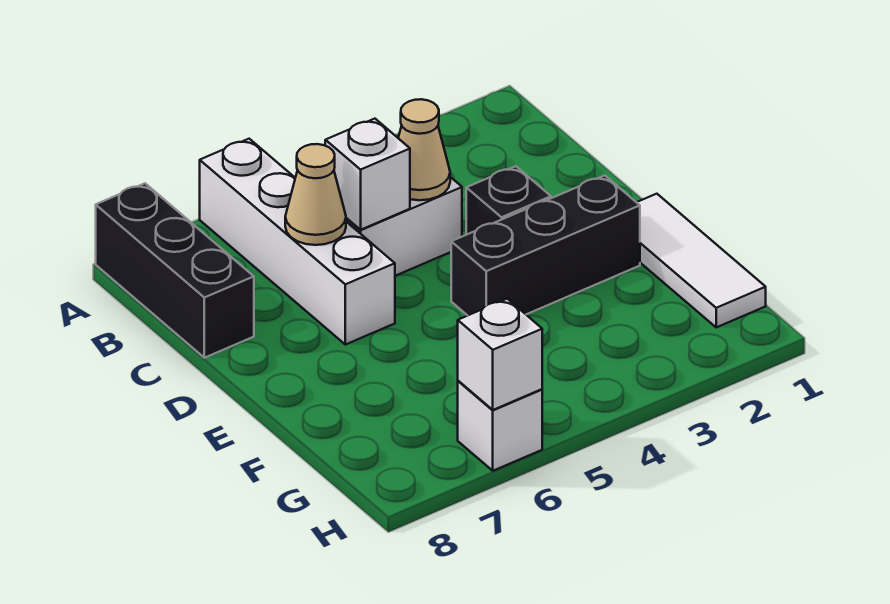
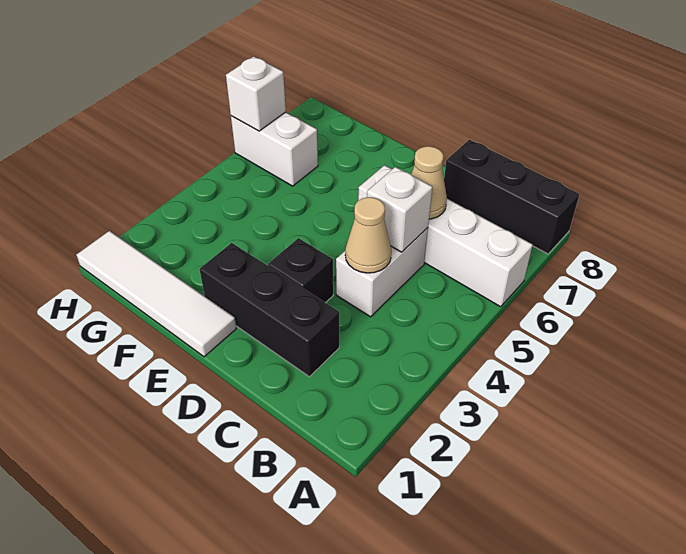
white tile E1:G1 level 1 -> white tile E1:H1 level 1
black brick E2:E4 level 1 -> black brick C2:E2 level 1
white brick H6 level 1 -> white brick G6:H6 level 1

